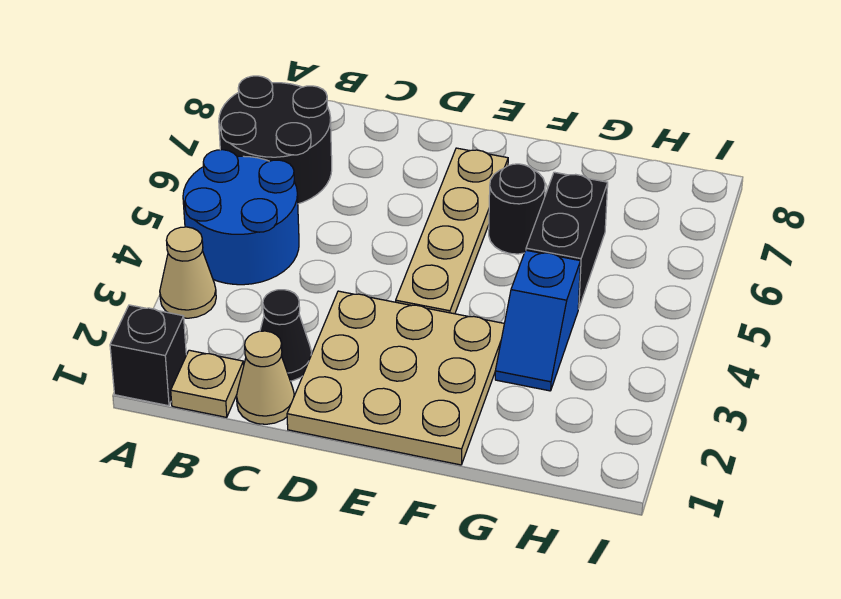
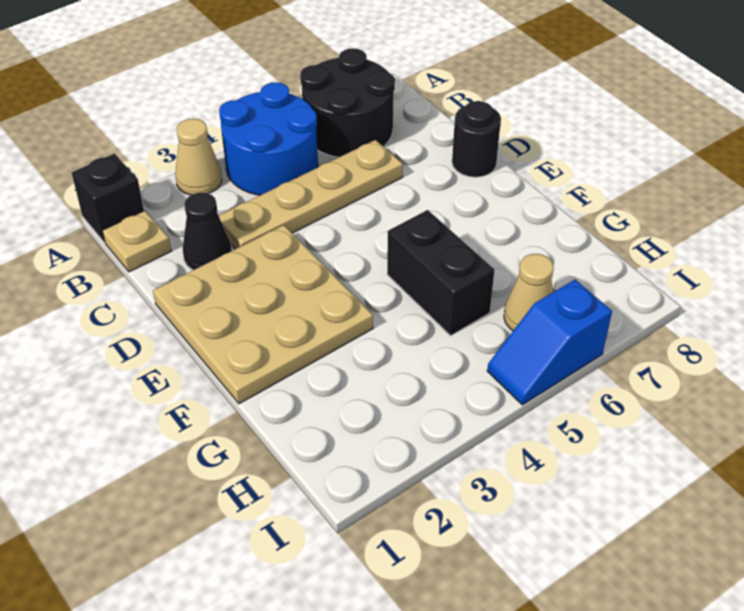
tan cone C1 level 1 -> tan cone H6 level 1
tan plate E4:E7 level 1 -> tan plate C3:C6 level 1
black round brick F6 level 1 -> black round brick D8 level 1
blue slope G3:G4 level 1 top 4 -> blue slope I5:I6 level 1 top 6
black brick G5:G6 level 1 -> black brick F5:G5 level 1

